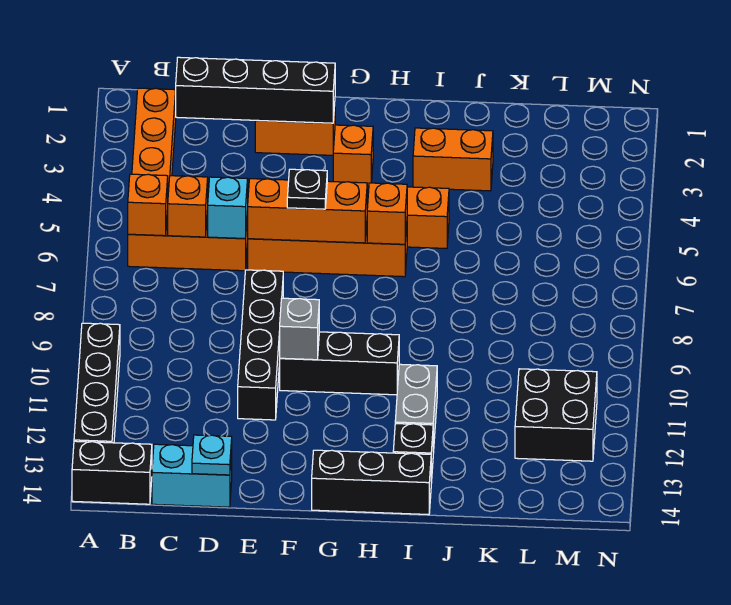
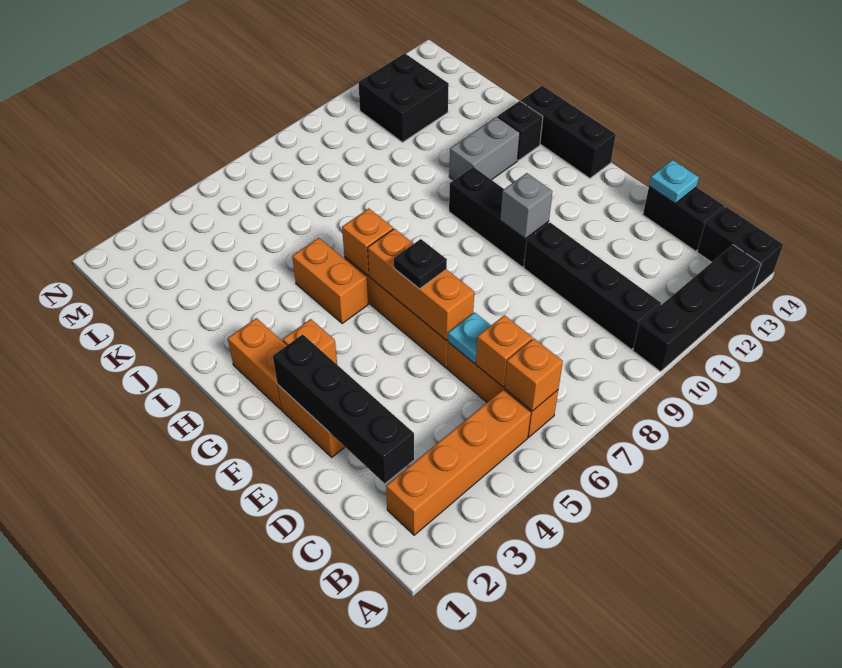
cyan brick C14:D14 level 1 -> black brick C14:D14 level 1
cyan brick D6 level 2 -> cyan plate D6 level 2
black brick E8:E11 level 1 -> black brick B10:E10 level 1
orange brick I3:J3 level 1 -> orange brick G2:H2 level 1

